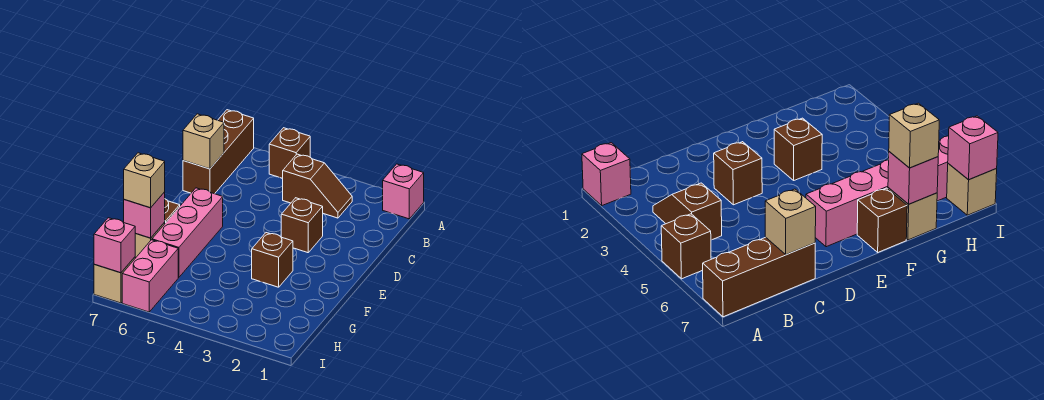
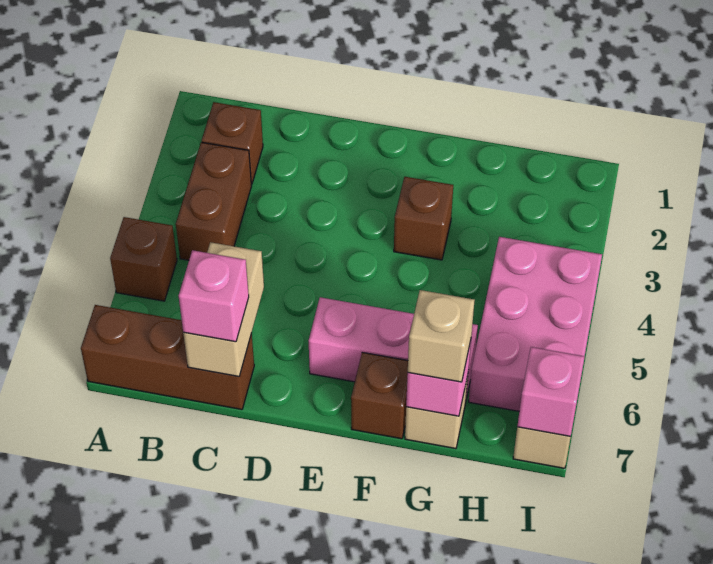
pink brick A1 level 1 -> pink brick C7 level 3
brown slope B3:B4 level 1 top 4 -> brown brick B3:B4 level 1
tan brick C7 level 2 -> tan brick C6:C7 level 2
brown brick D3 level 1 -> brown brick B2 level 1
pink brick H6:I6 level 1 -> pink brick H4:I6 level 1

